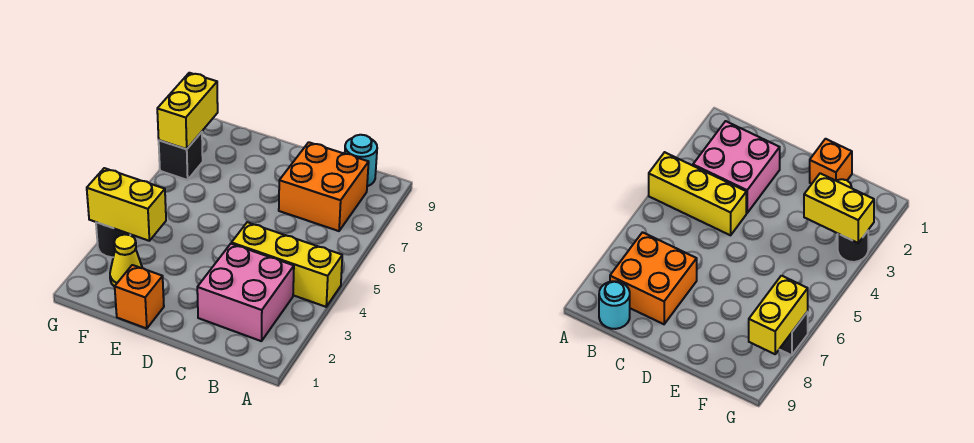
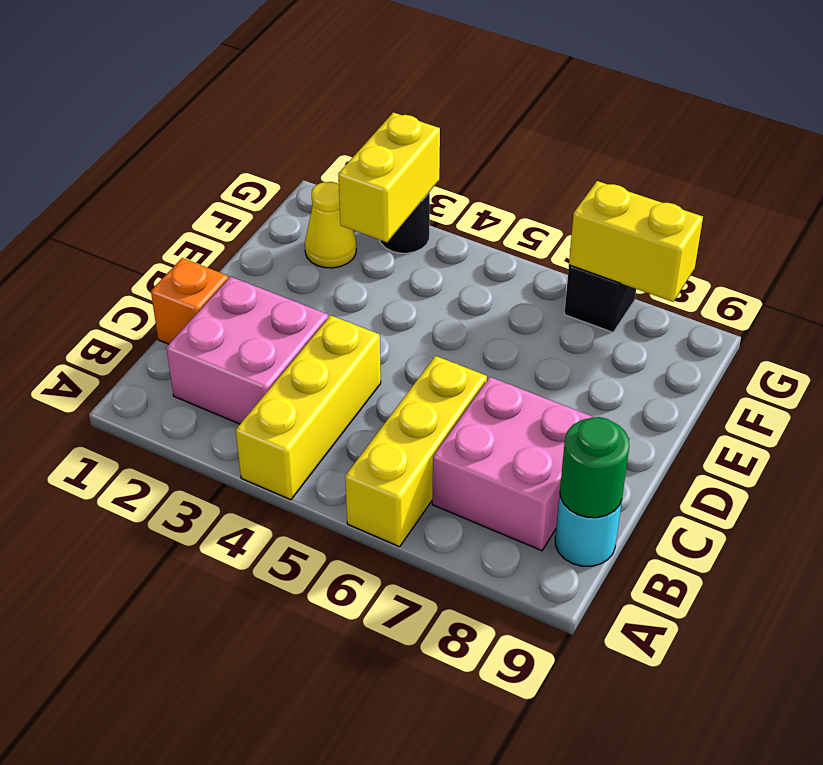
none -> yellow brick A6:C6 level 1
orange brick B7:C8 level 1 -> pink brick B7:C8 level 1
none -> green round brick B9 level 2
orange brick E1 level 1 -> orange brick C1 level 1

